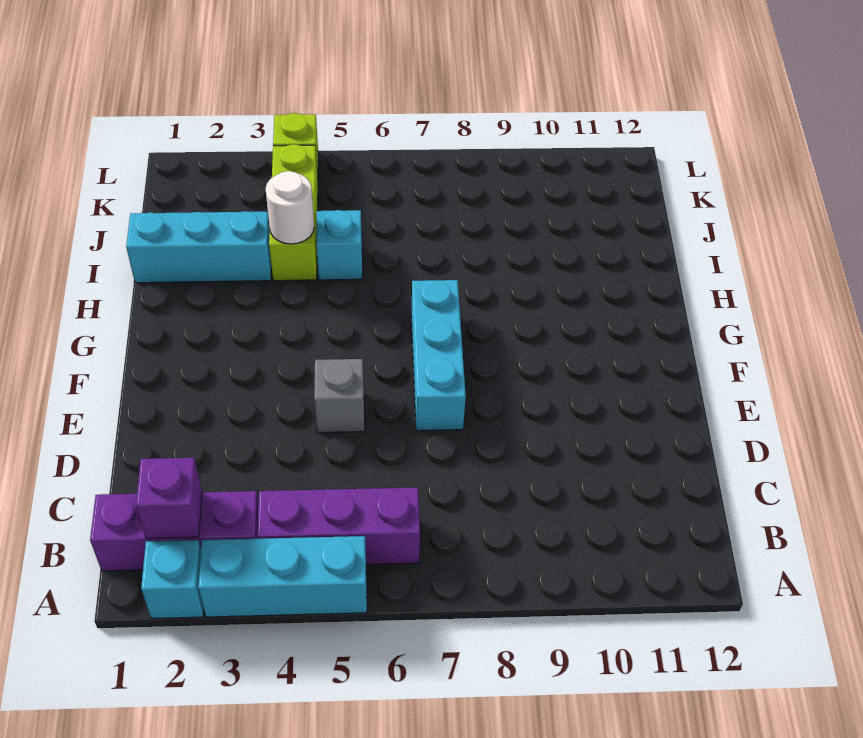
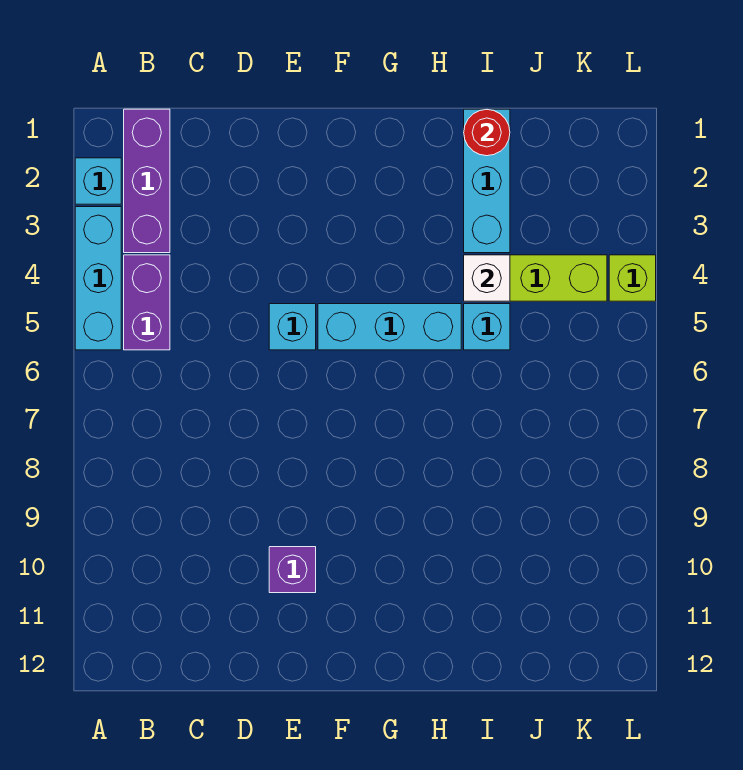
purple brick B2 level 2 -> purple brick E10 level 1
purple brick B4:B6 level 1 -> purple brick B4:B5 level 1
grey brick E5 level 1 -> cyan brick E5 level 1
cyan brick E7:G7 level 1 -> cyan brick F5:H5 level 1
none -> red round brick I1 level 2
white round brick I4 level 2 -> white brick I4 level 2

